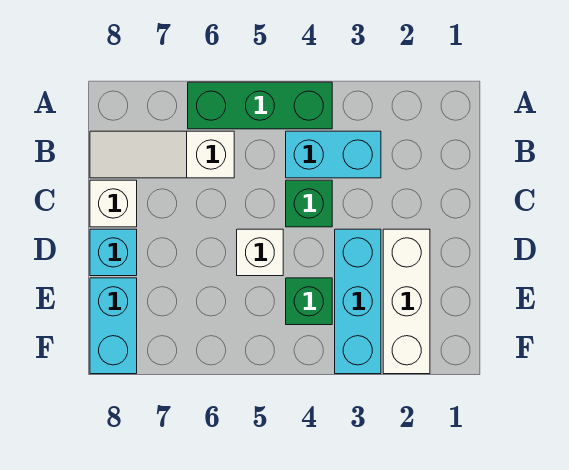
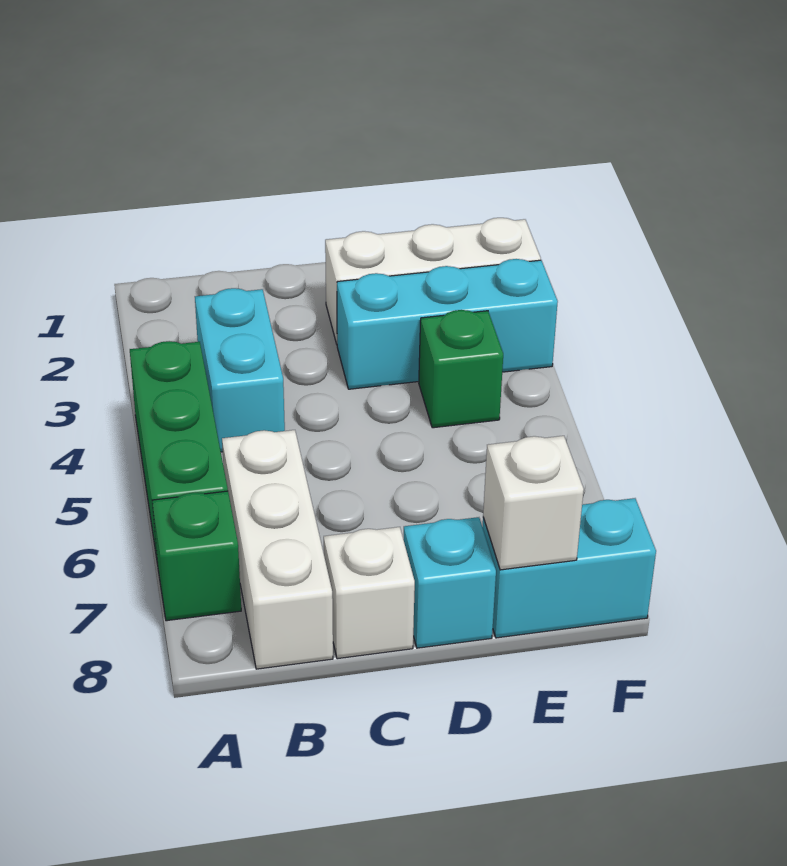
white slope B6:B8 level 1 top 6 -> white brick B6:B8 level 1
green brick C4 level 1 -> green brick A7 level 1
white brick D5 level 1 -> white brick E8 level 2

